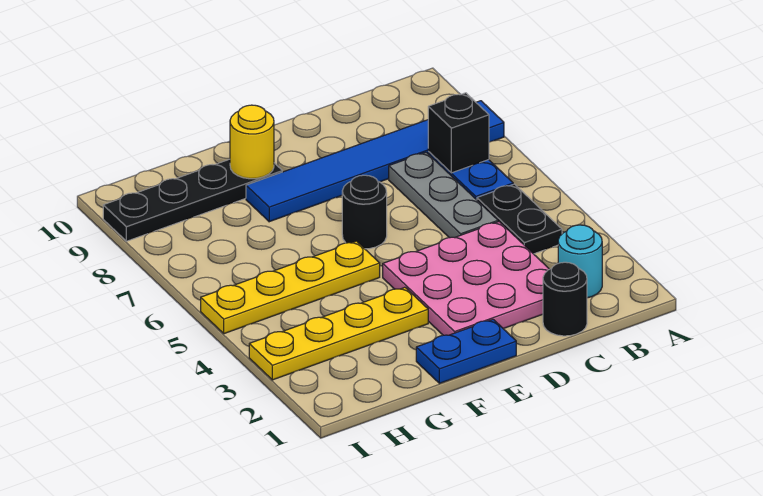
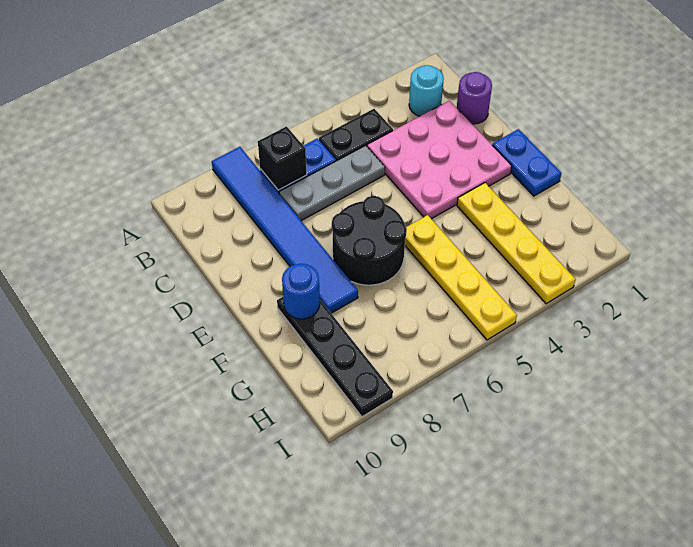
black round brick C1 level 1 -> purple round brick C1 level 1
black round brick E6 level 1 -> black round brick E6:F7 level 1
yellow round brick F9 level 2 -> blue round brick F9 level 2

